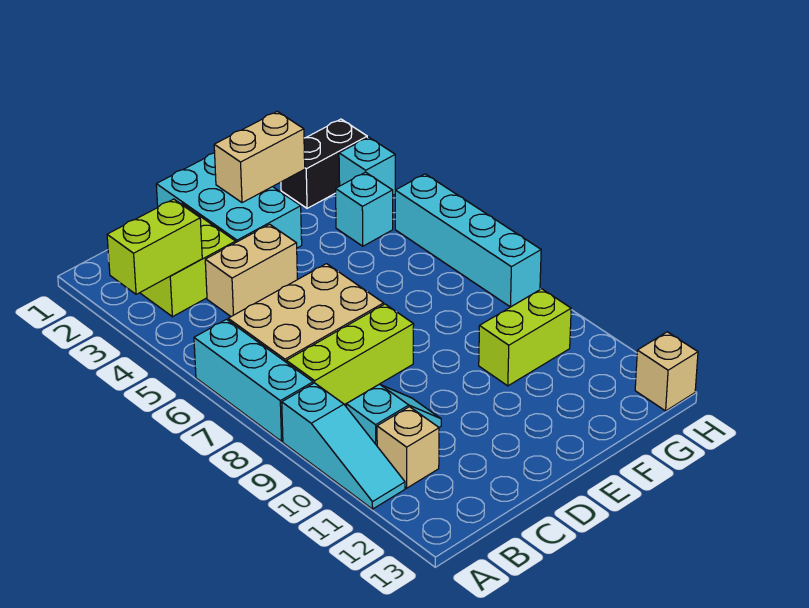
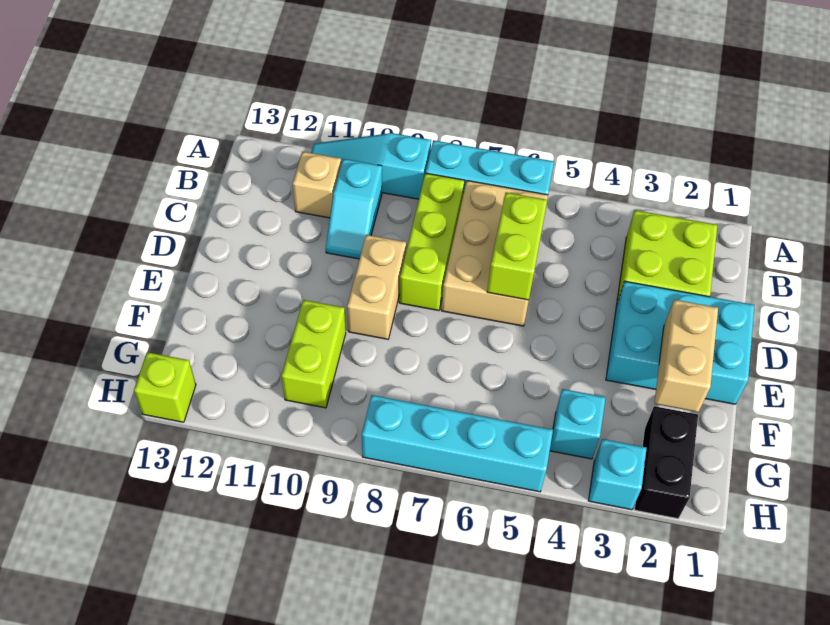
lime brick A3:B3 level 2 -> lime brick C6:D6 level 2
tan brick C4:D4 level 1 -> tan brick D9:E9 level 1
tan brick H13 level 1 -> lime brick H13 level 1

